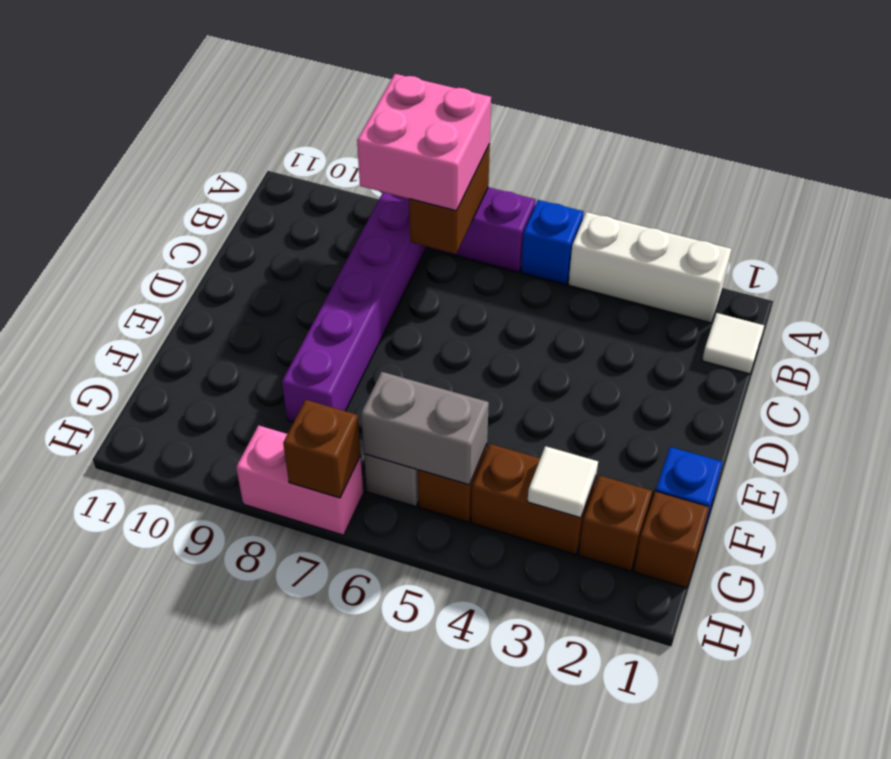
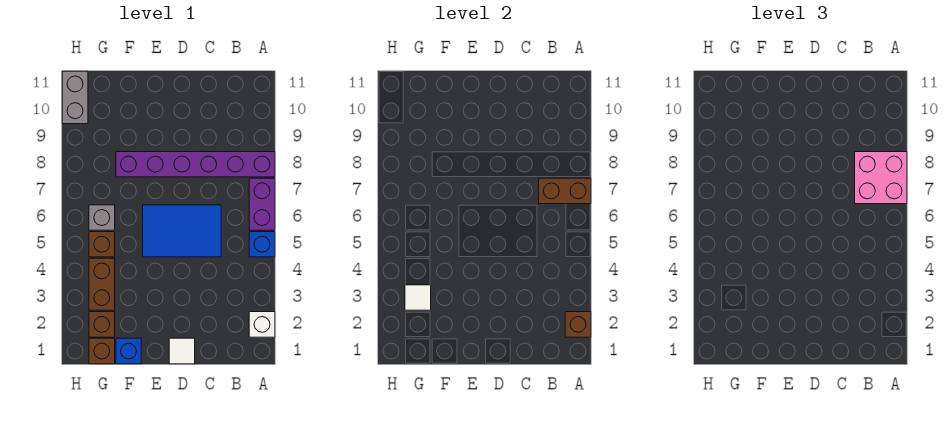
white brick A2:A4 level 1 -> white brick A2 level 1
white tile B1 level 1 -> white tile D1 level 1
none -> blue tile C5:E6 level 1
grey brick G5:G6 level 2 -> grey brick H10:H11 level 1
pink brick H7:H8 level 1 -> none
brown brick H7 level 2 -> brown brick A2 level 2

